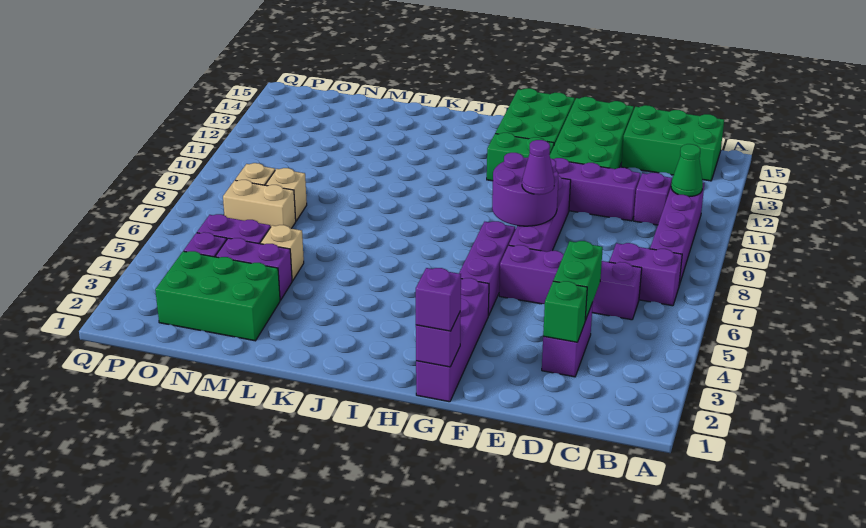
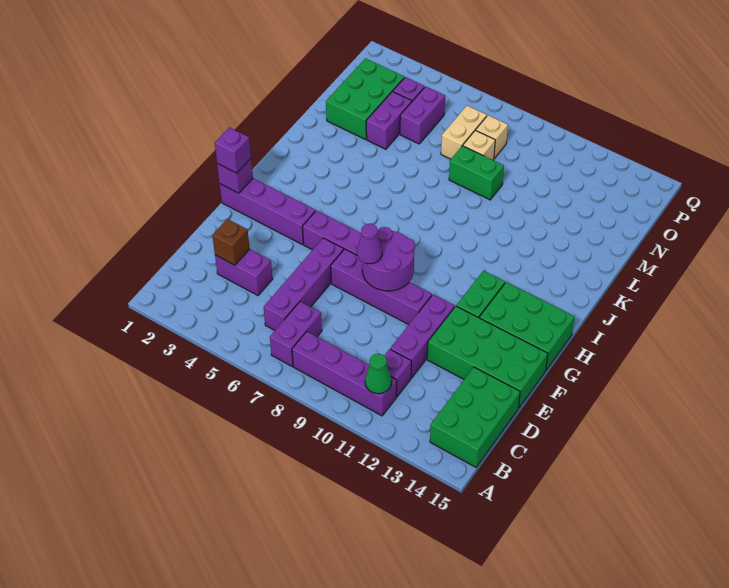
green brick D3 level 2 -> brown brick D3 level 2
green brick D4:D5 level 2 -> green brick M8:M9 level 1
tan brick M5 level 1 -> none

